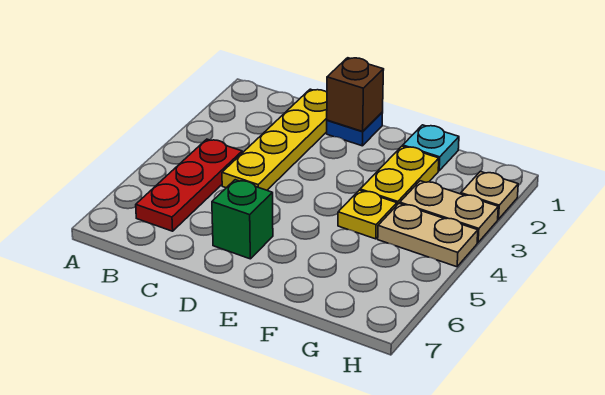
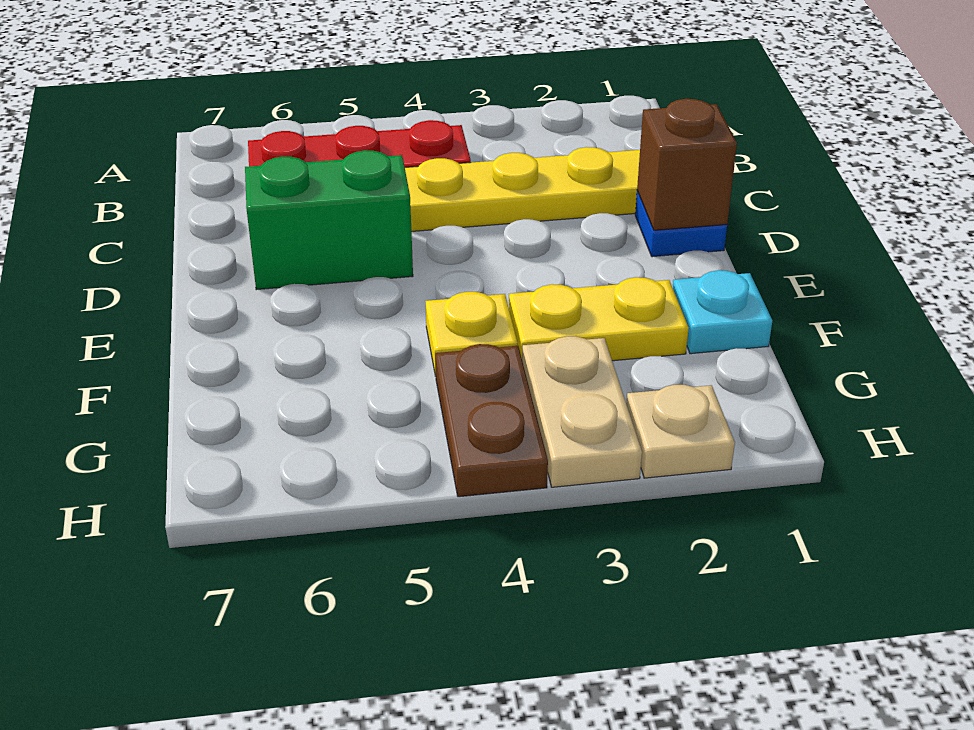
green brick D6 level 1 -> green brick D5:D6 level 1
tan plate G4:H4 level 1 -> brown plate G4:H4 level 1

